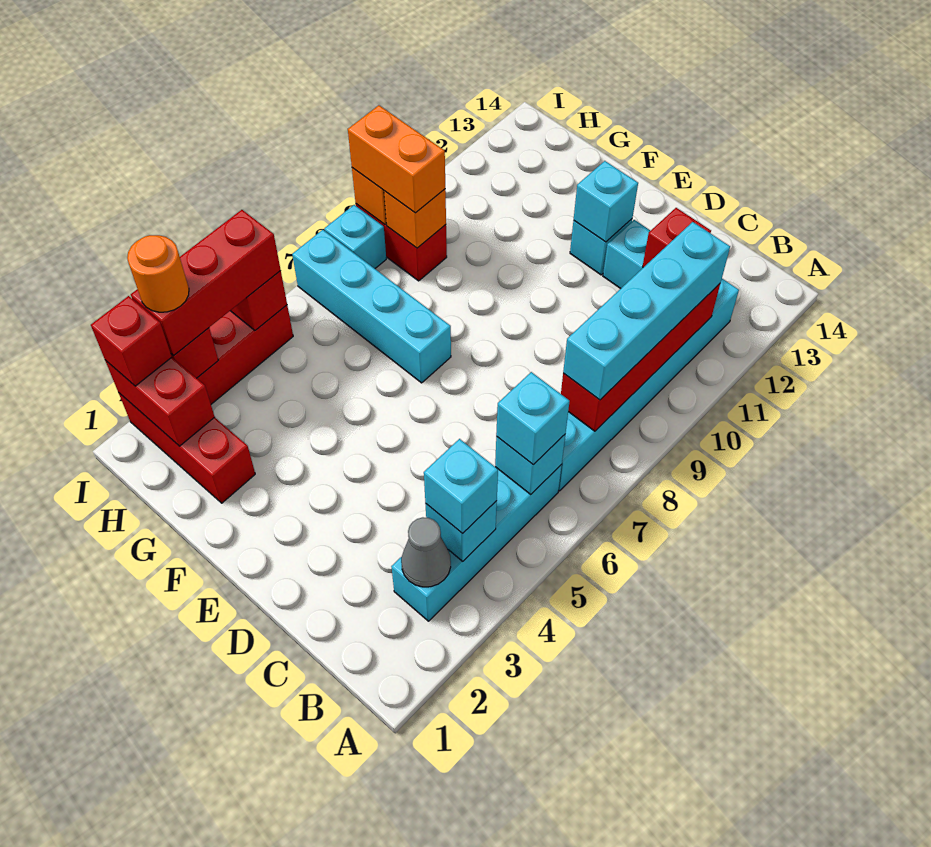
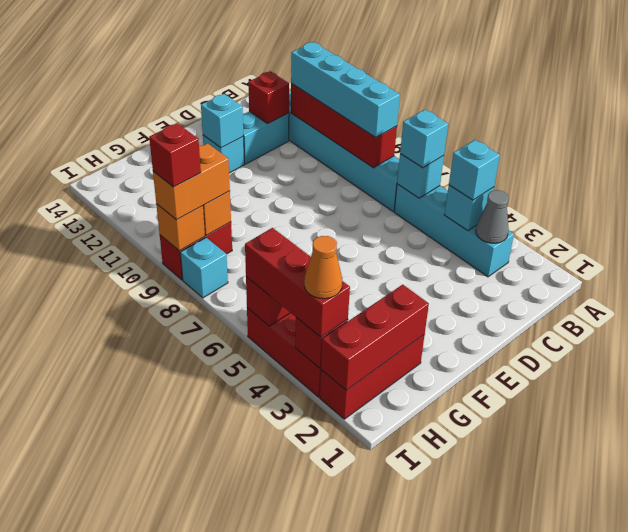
cyan brick F7:I7 level 1 -> none
red brick H2:I2 level 2 -> red brick G2:I2 level 2
red brick I2 level 3 -> red brick I9 level 4
orange round brick I3 level 4 -> orange cone I3 level 4

